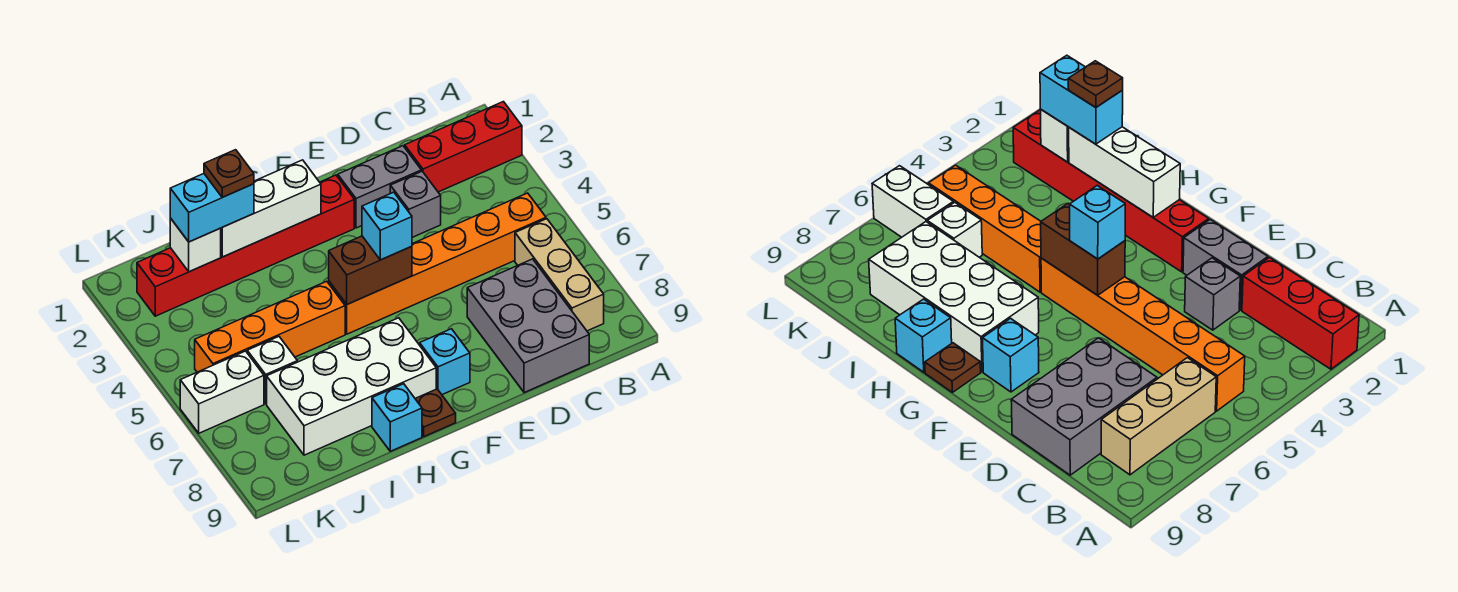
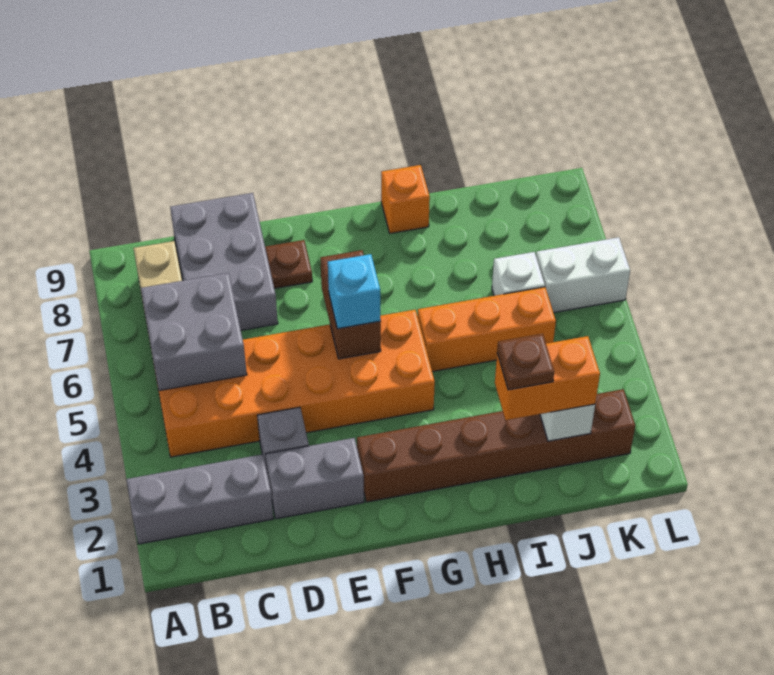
red brick A2:C2 level 1 -> grey brick A2:C2 level 1
orange brick B5:G5 level 1 -> orange brick B4:G5 level 1
none -> grey brick B5:C6 level 2
red brick F2:K2 level 1 -> brown brick F2:K2 level 1
brown brick F5:G5 level 2 -> brown brick F5:F6 level 2
cyan brick F8 level 1 -> none
white brick G2:I2 level 2 -> none
white brick G7:J8 level 1 -> none
brown plate G9 level 1 -> brown plate E8 level 1
orange brick H5:K5 level 1 -> orange brick H5:J5 level 1
cyan brick H9 level 1 -> orange brick H9 level 1
cyan brick I2:J2 level 3 -> orange brick I2:J2 level 3

